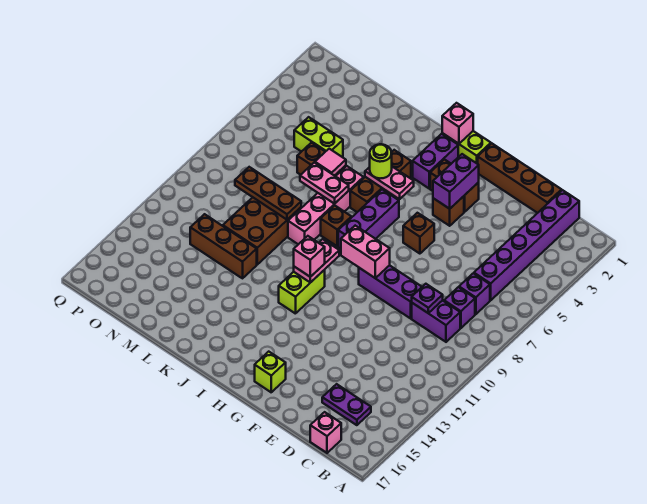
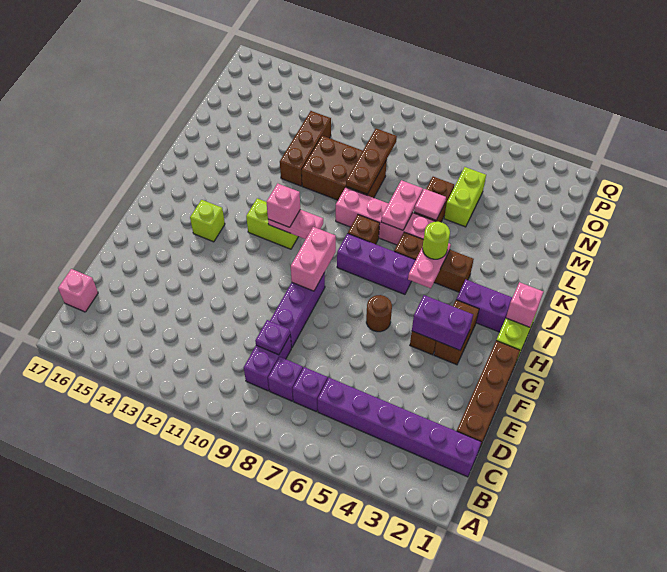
purple plate C15:D15 level 1 -> none
brown brick G6 level 1 -> brown round brick G6 level 1
lime brick G16 level 1 -> lime brick H14 level 1

